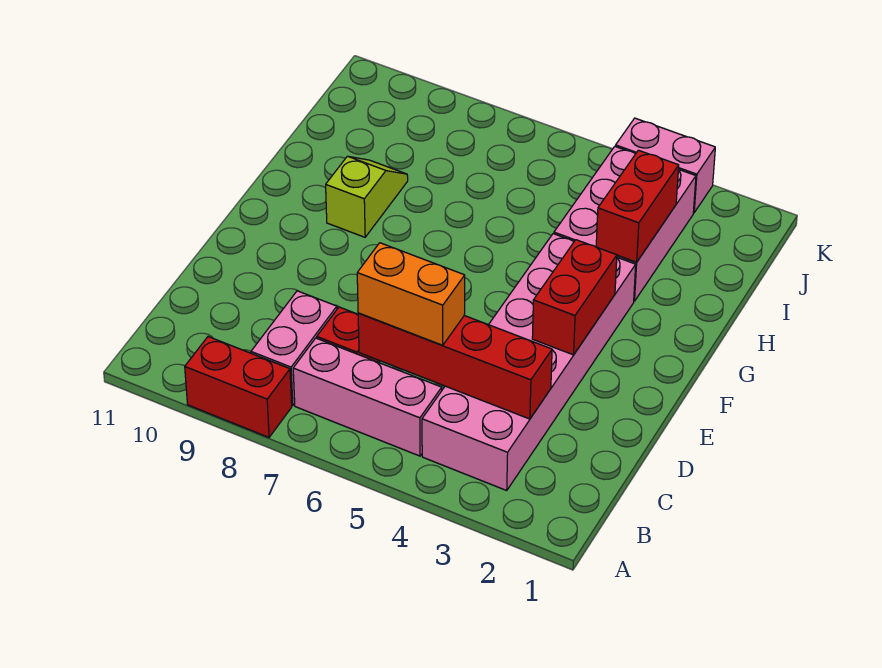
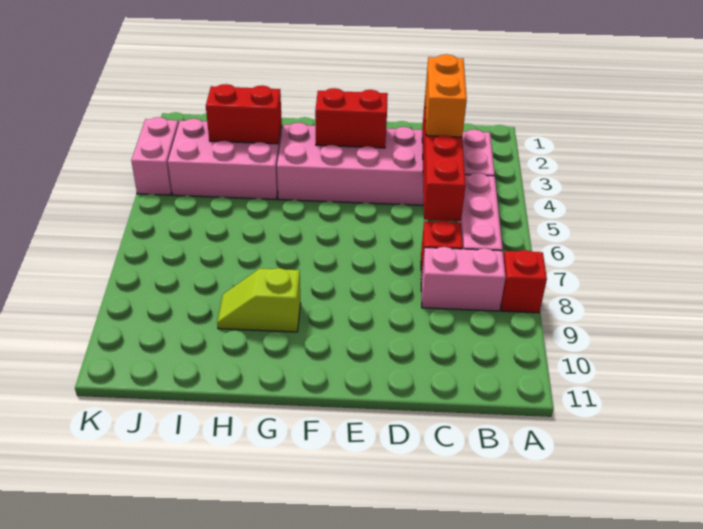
red brick A8:A9 level 1 -> red brick A8 level 1
orange brick C5:C6 level 3 -> orange brick C3:C4 level 3

